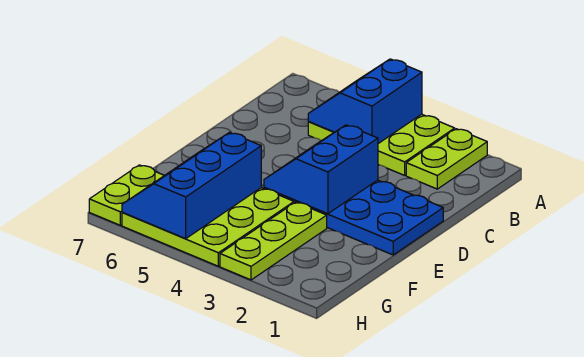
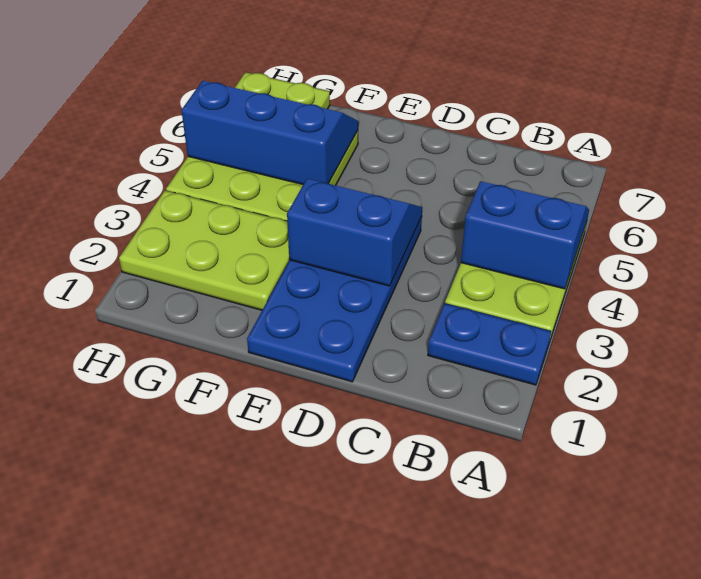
lime plate A2:B2 level 1 -> blue plate A2:B2 level 1
lime plate F3:H3 level 1 -> lime plate F2:H3 level 1

